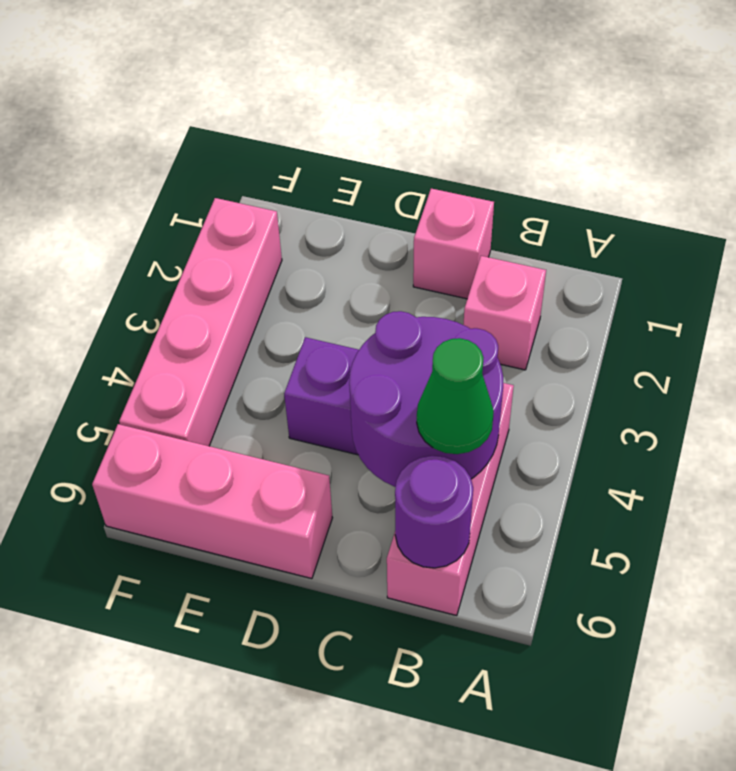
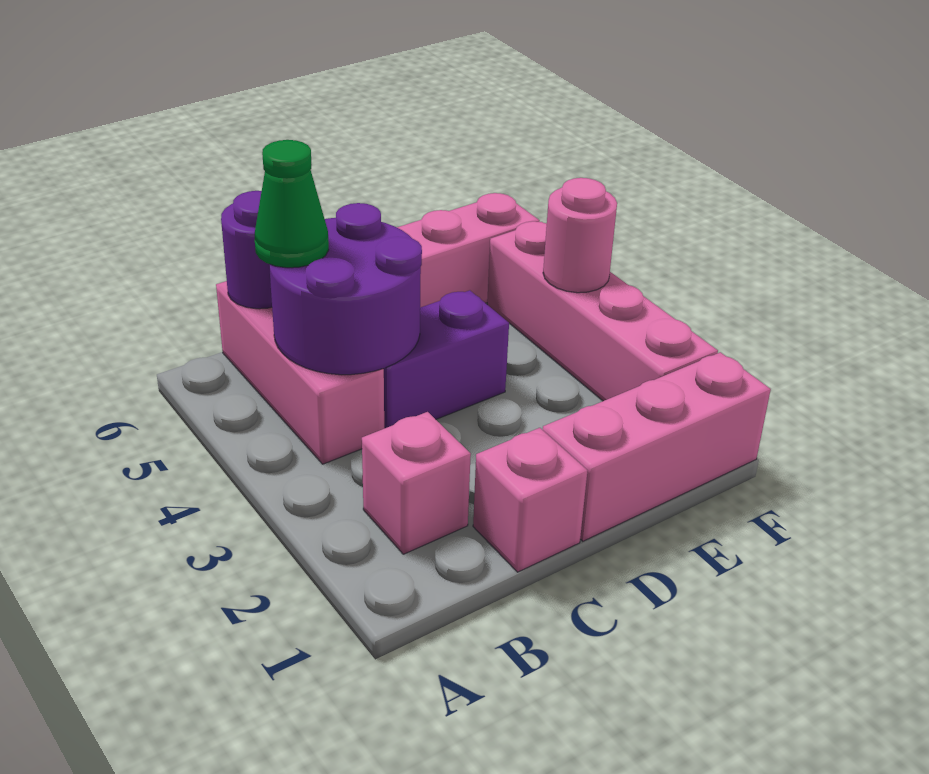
none -> pink brick D1:F1 level 1
none -> pink round brick F4 level 2

